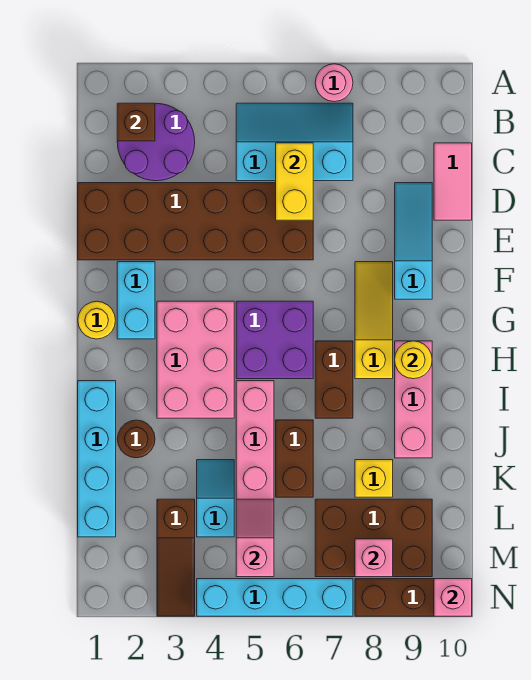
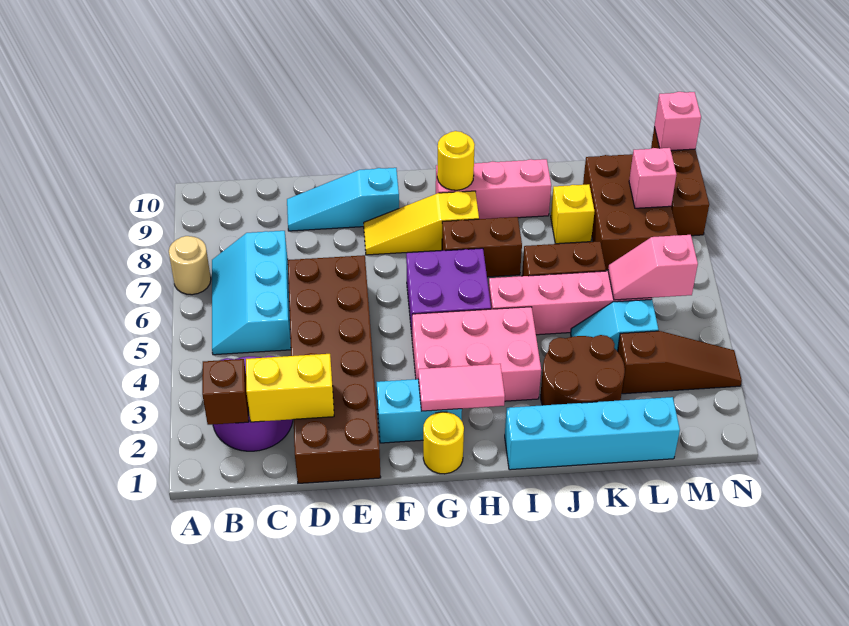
pink round brick A7 level 1 -> tan round brick A7 level 1
yellow brick C6:D6 level 2 -> yellow brick C2:D2 level 2
pink tile C10:D10 level 1 -> pink tile G2:H2 level 2
brown round brick J2 level 1 -> brown round brick J2:K3 level 1
cyan brick N4:N7 level 1 -> none

